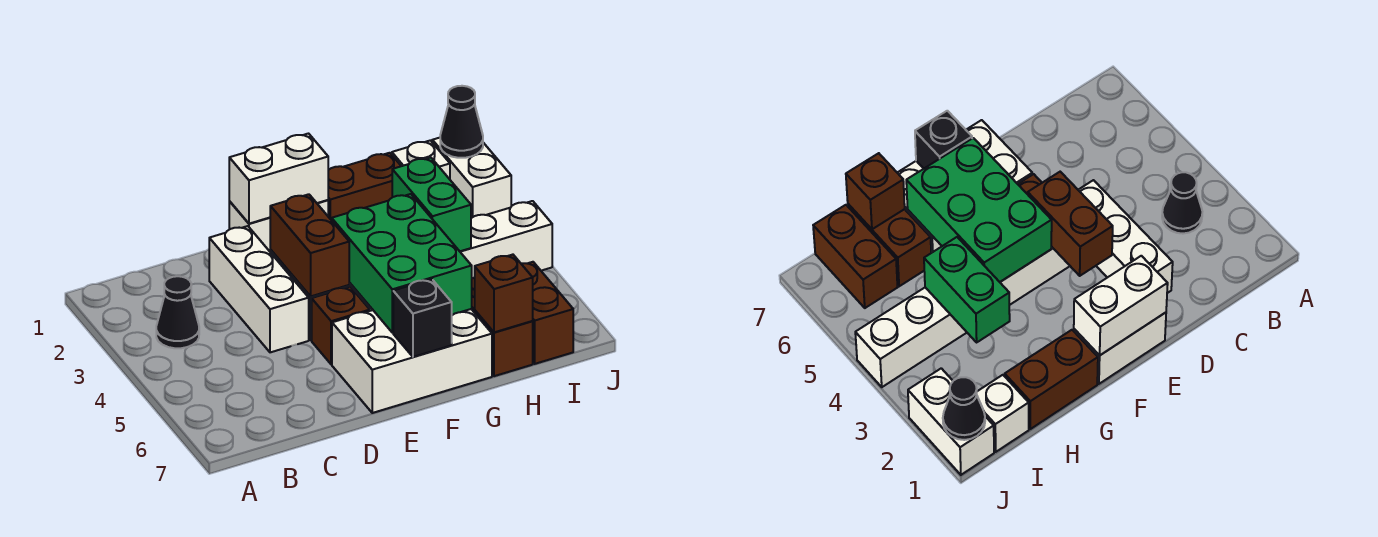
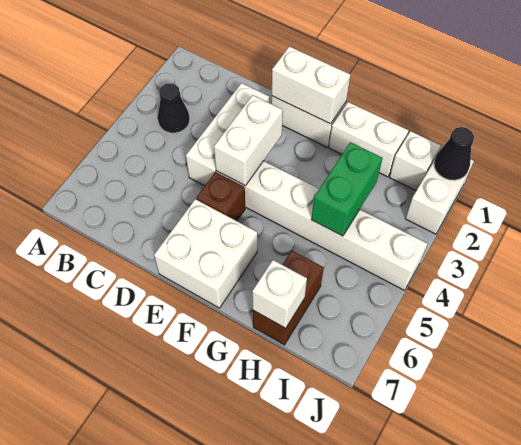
brown brick E3:E4 level 2 -> white brick E3:E4 level 2
white brick E6:G7 level 1 -> white brick E6:F7 level 1
green brick F4:G6 level 2 -> none
black brick F7 level 2 -> none
brown brick G1:H1 level 1 -> white brick G1:H1 level 1
brown brick H7 level 2 -> white brick H7 level 2
brown brick I6:I7 level 1 -> none

